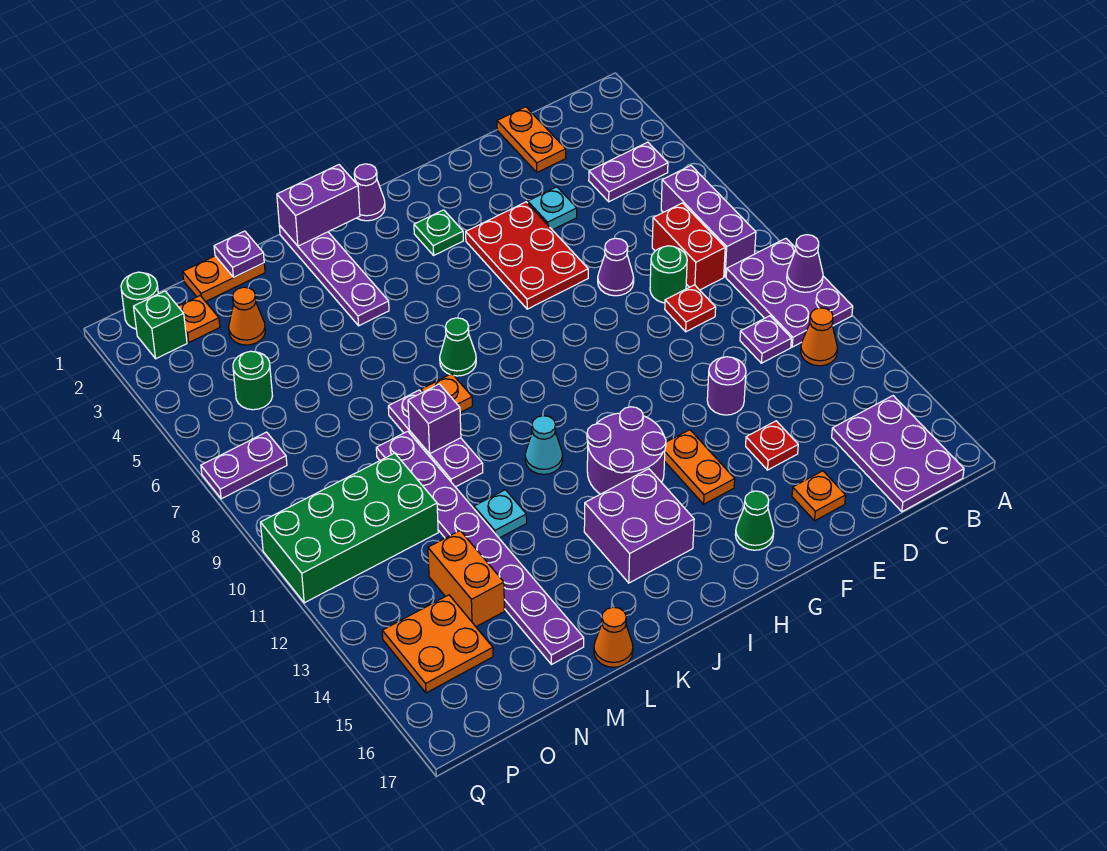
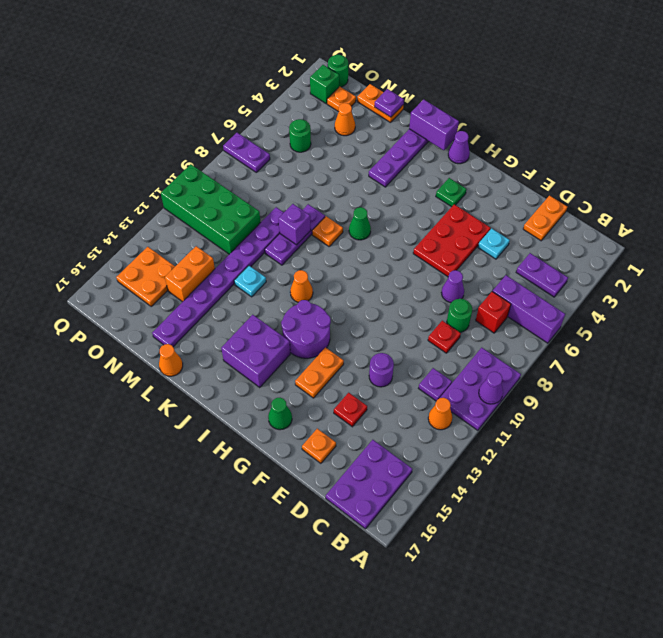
purple brick B6:B8 level 1 -> purple brick A6:C6 level 1
red brick C7:C8 level 1 -> red brick C7 level 1
cyan cone J11 level 1 -> orange cone J11 level 1

